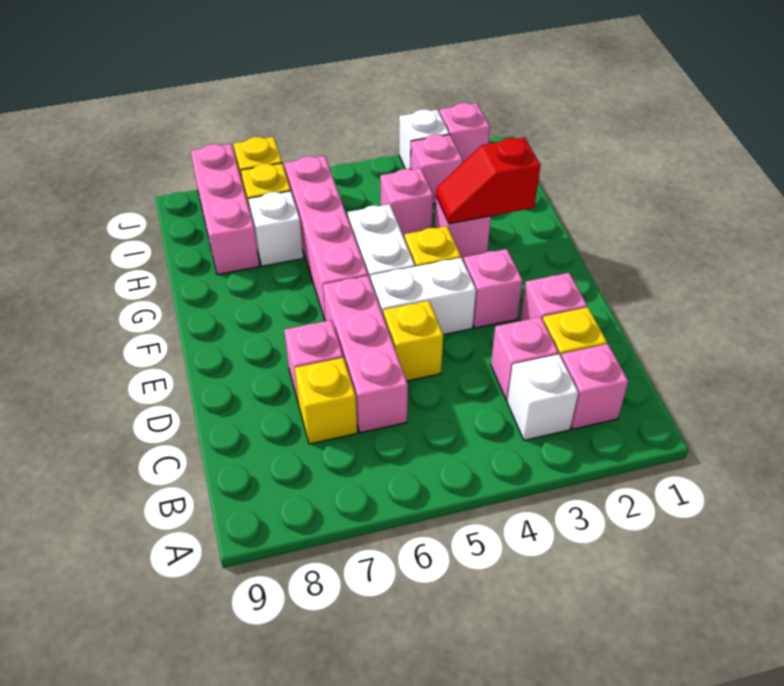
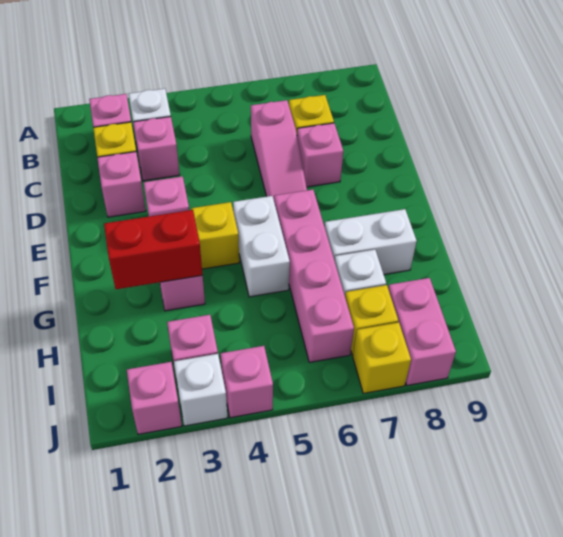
pink brick C6:E6 level 1 -> pink slope C6:E6 level 1 top C
yellow brick D5 level 1 -> none
white brick E4:E5 level 1 -> white brick G7:G8 level 1
red slope G2:G3 level 2 top 2 -> red brick G2:G3 level 2
pink brick H4 level 1 -> pink brick J4 level 1
pink brick H8:J8 level 1 -> pink brick I8:J8 level 1

